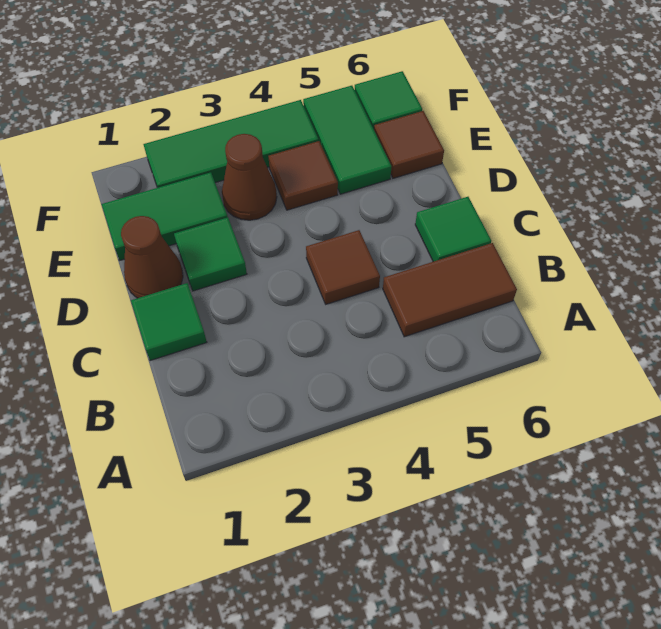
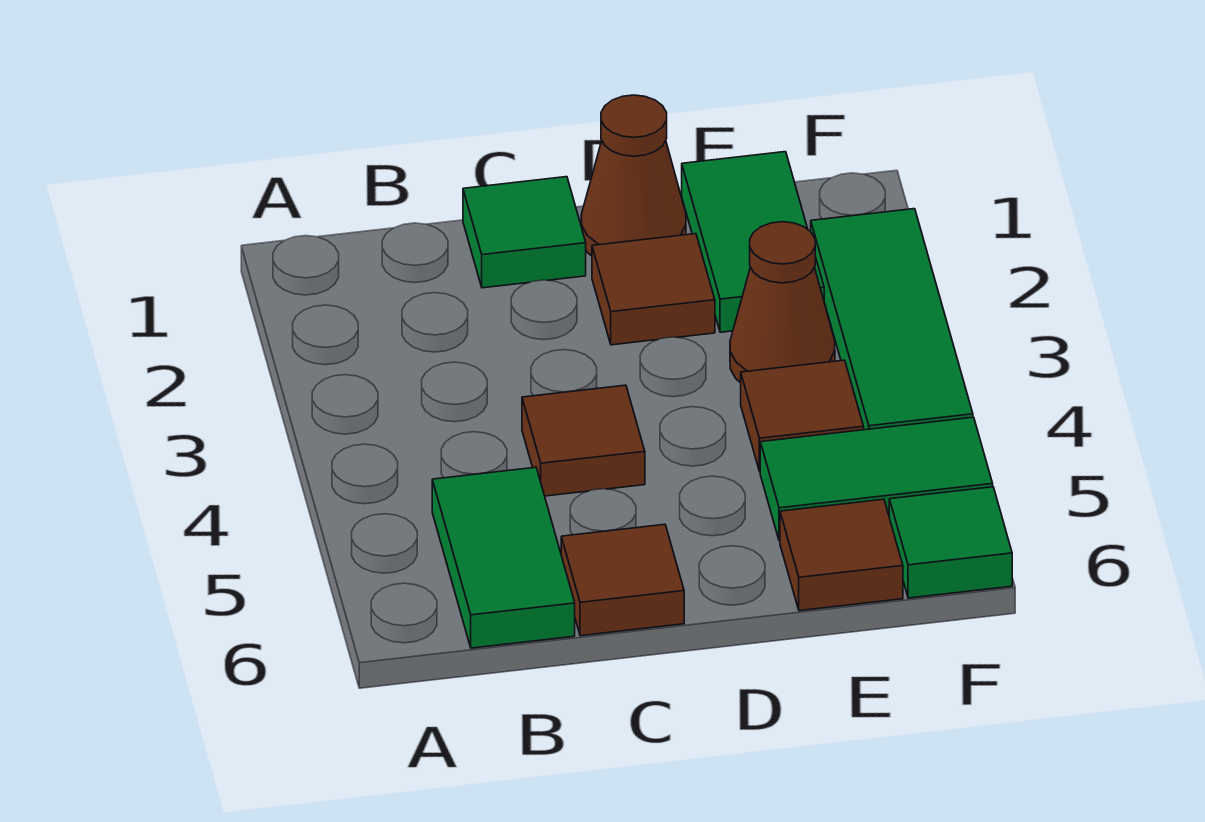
brown tile B5:B6 level 1 -> green tile B5:B6 level 1
green tile C6 level 1 -> brown tile C6 level 1
green tile D2 level 1 -> brown tile D2 level 1

